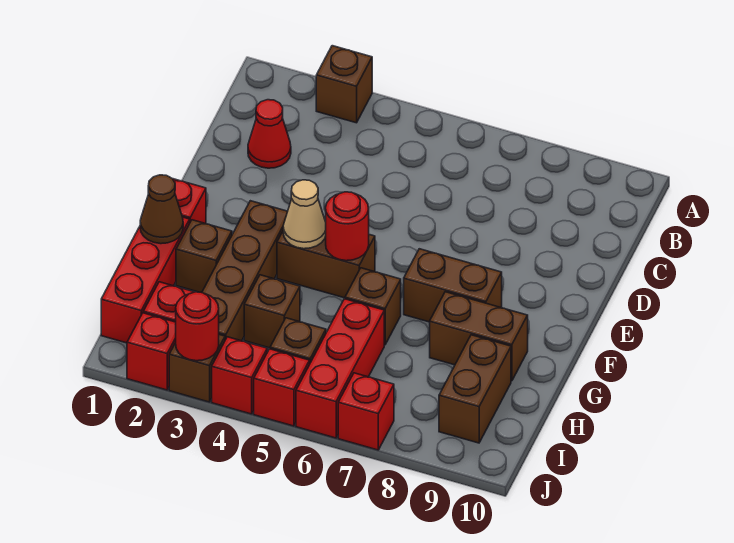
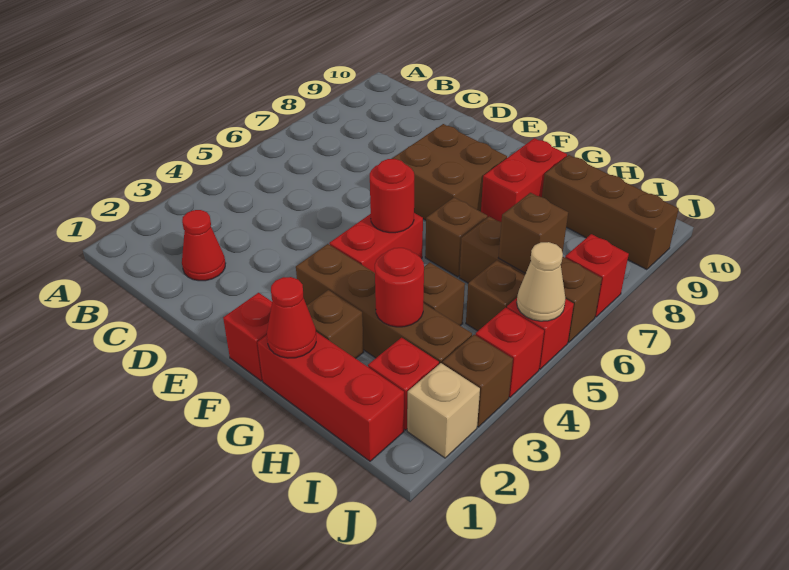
brown brick A3 level 1 -> brown brick I6 level 2
brown brick F4:F5 level 1 -> red brick F4:F5 level 1
tan cone F4 level 2 -> tan cone J5 level 2
brown brick F7:F8 level 1 -> brown brick E7:F8 level 1
brown cone G1 level 2 -> red cone G1 level 2
brown brick G8:G9 level 1 -> red brick G8:G9 level 1
red brick H6:J6 level 1 -> brown brick H6:J6 level 1
brown brick H9:I9 level 1 -> brown brick H9:J9 level 1
red brick J2 level 1 -> tan brick J2 level 1
red round brick J3 level 2 -> red round brick H3 level 2

